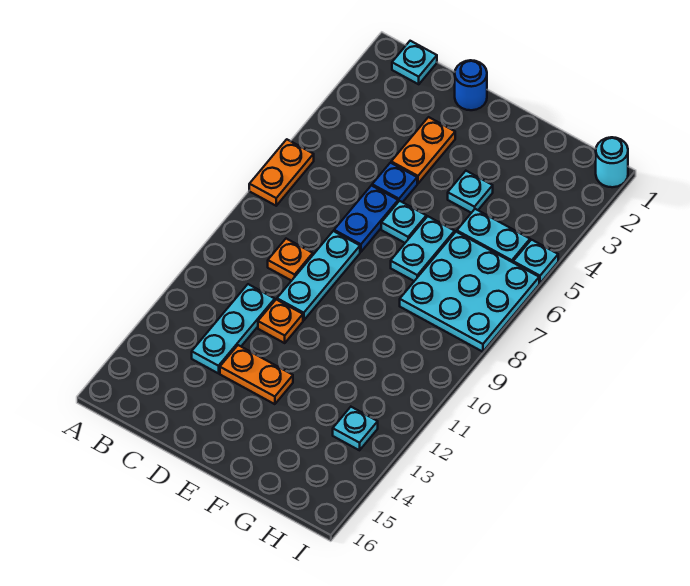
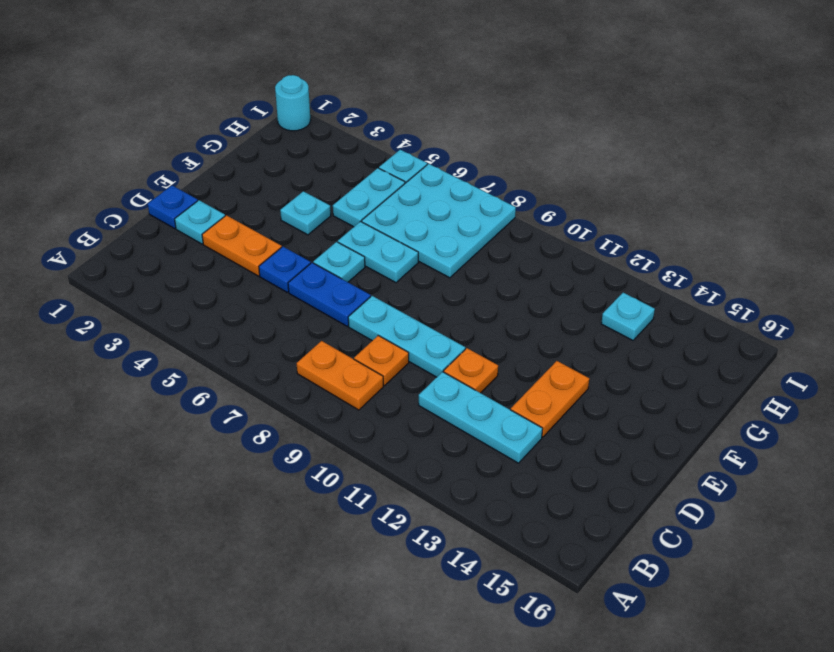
orange plate A6:A7 level 1 -> orange plate B8:B9 level 1
cyan plate B1 level 1 -> cyan plate D2 level 1
blue round brick D1 level 1 -> blue plate D1 level 1

